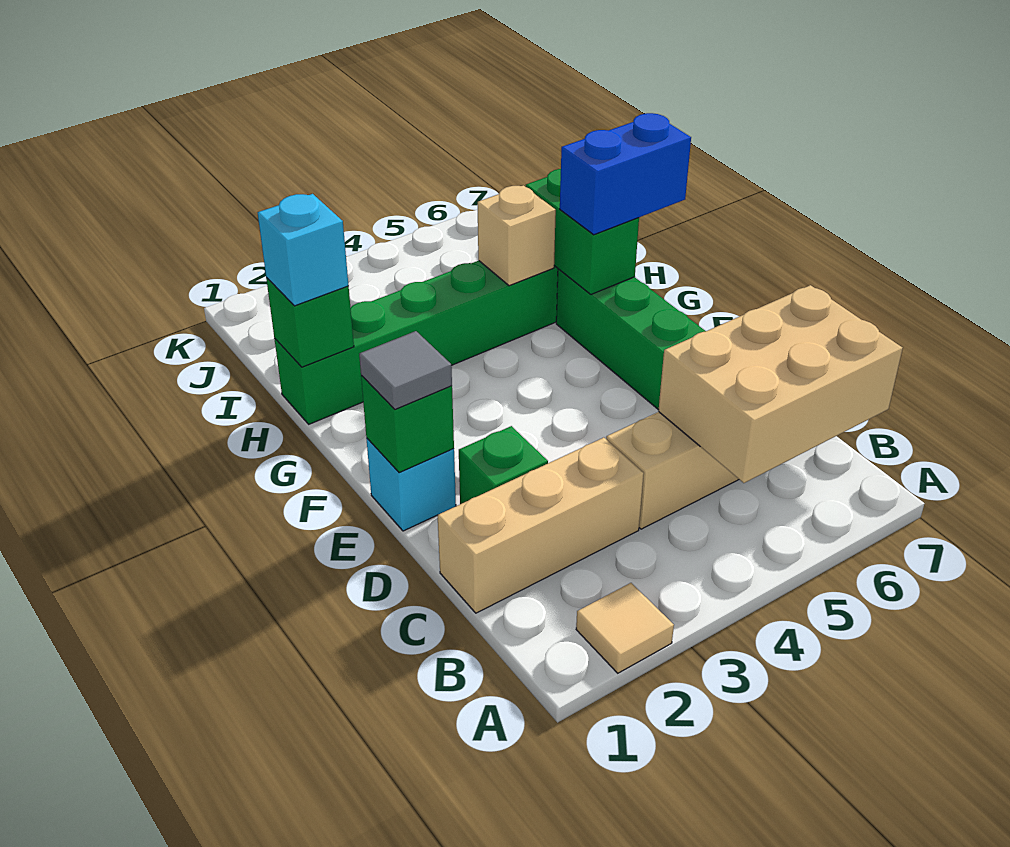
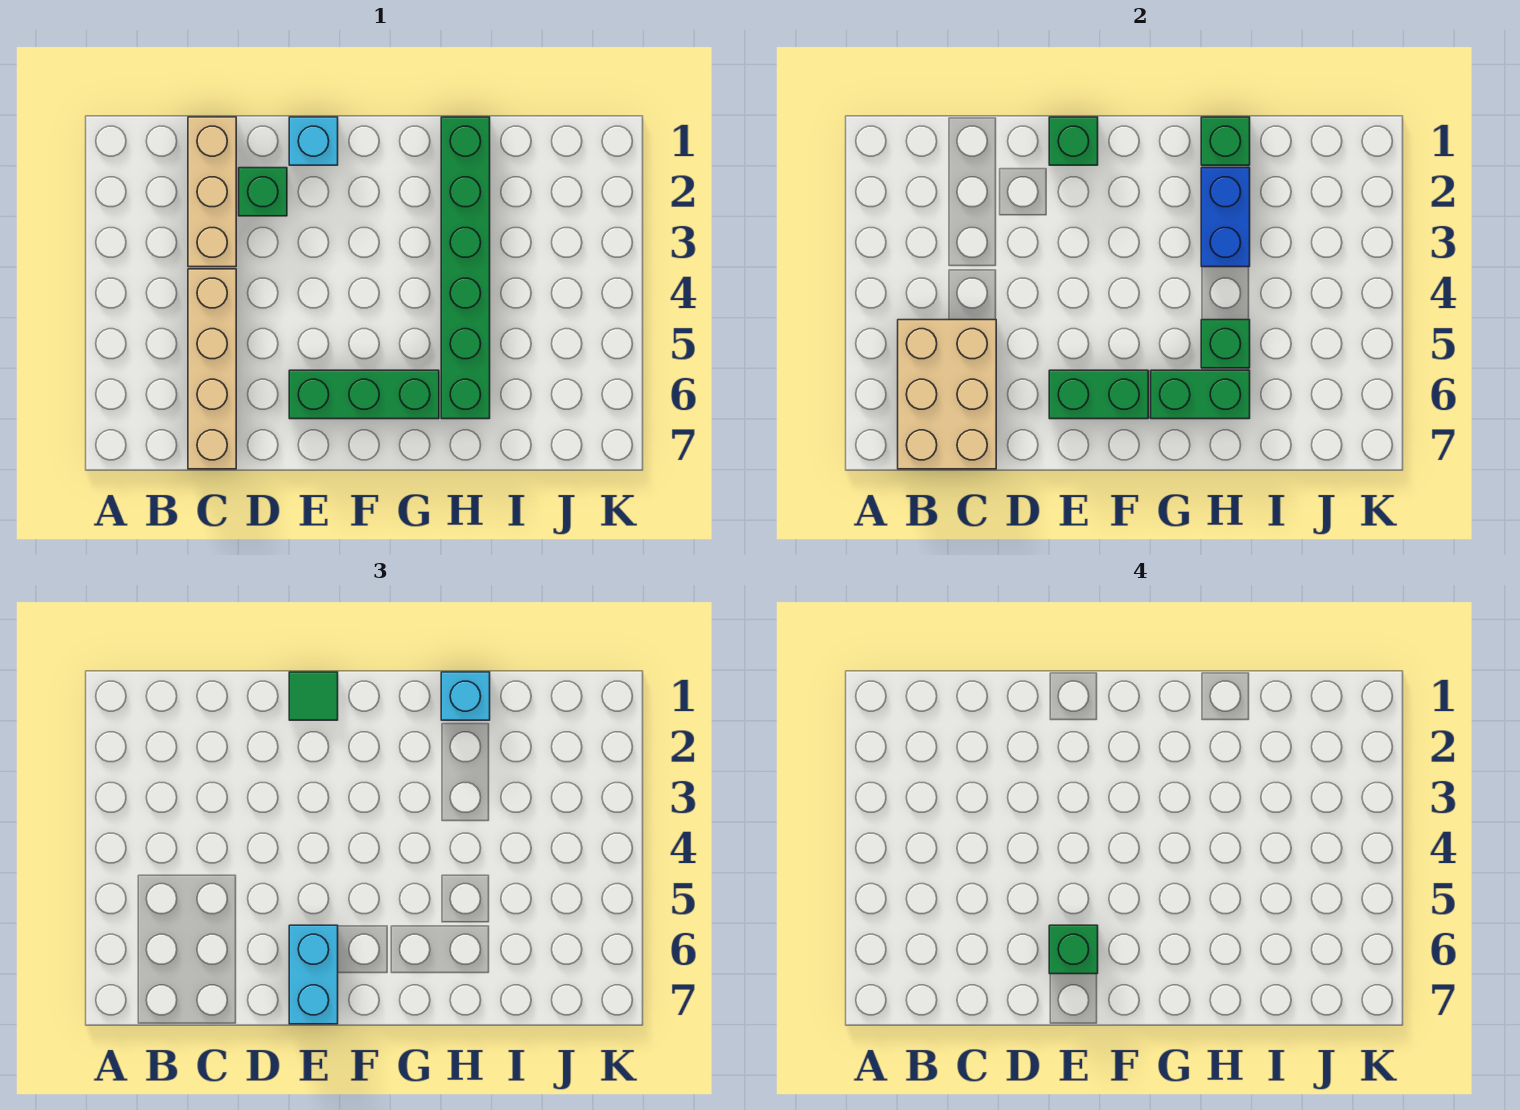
tan tile A2 level 1 -> none
grey tile E1 level 3 -> green tile E1 level 3
none -> green brick E6:F6 level 2
none -> cyan brick E6:E7 level 3
none -> green brick E6 level 4
blue brick G6:G7 level 3 -> blue brick H2:H3 level 2
tan brick H5 level 2 -> green brick H5 level 2

